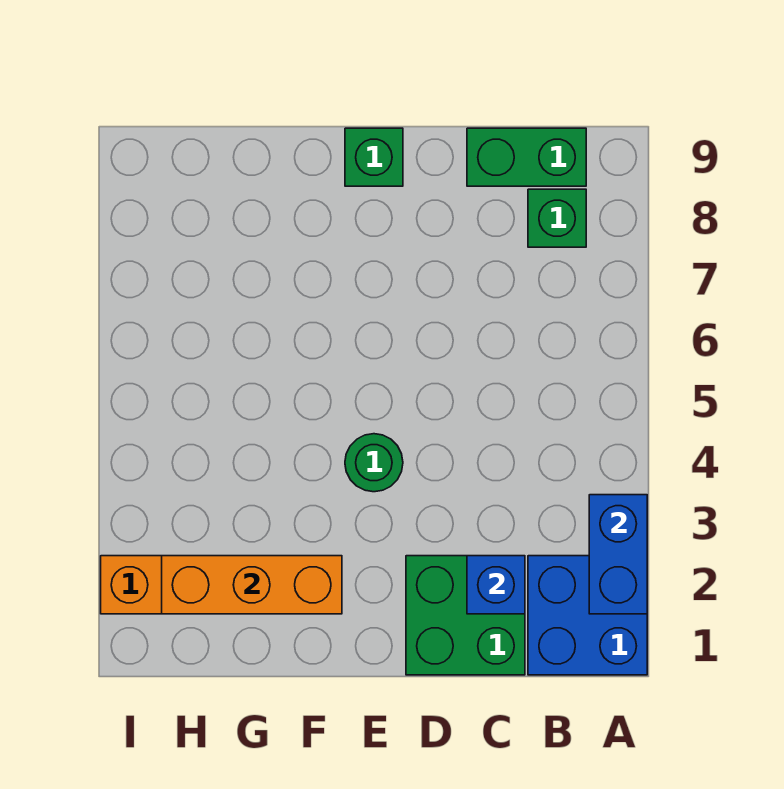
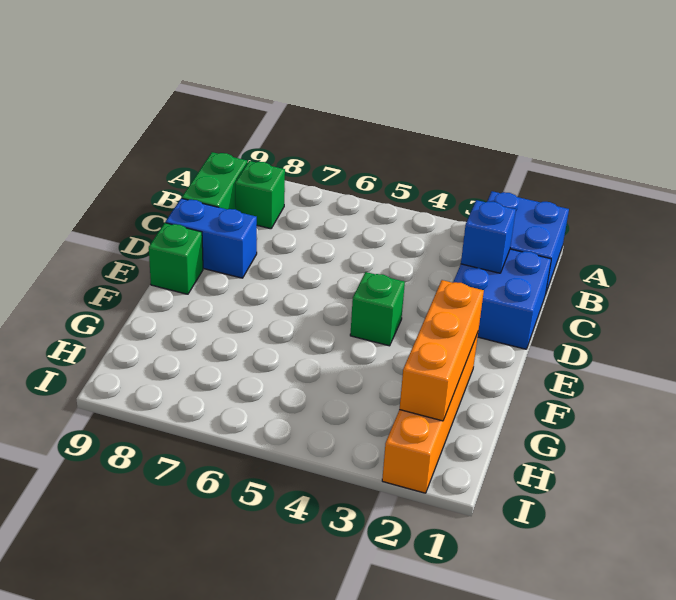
blue brick A2:A3 level 2 -> blue brick D8:D9 level 1
green brick C1:D2 level 1 -> blue brick C1:D2 level 1
green round brick E4 level 1 -> green brick E4 level 1

